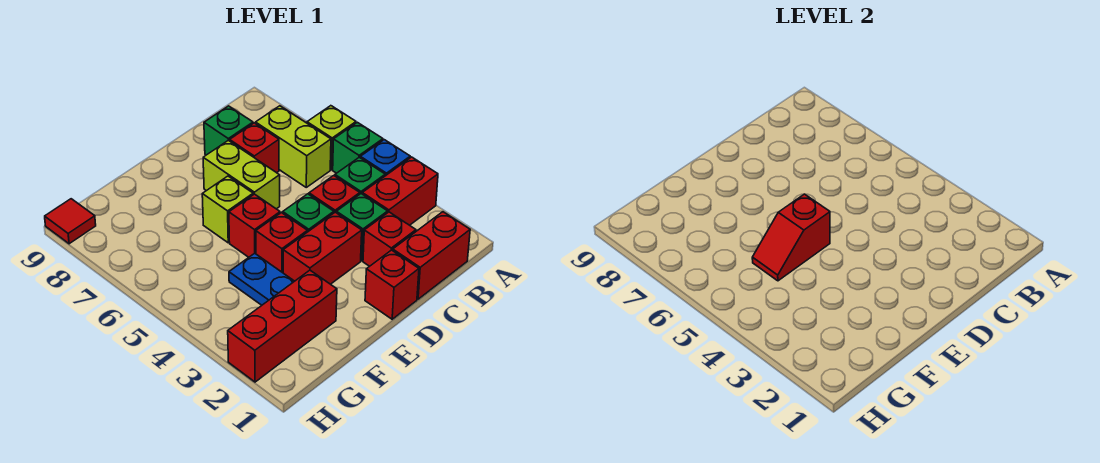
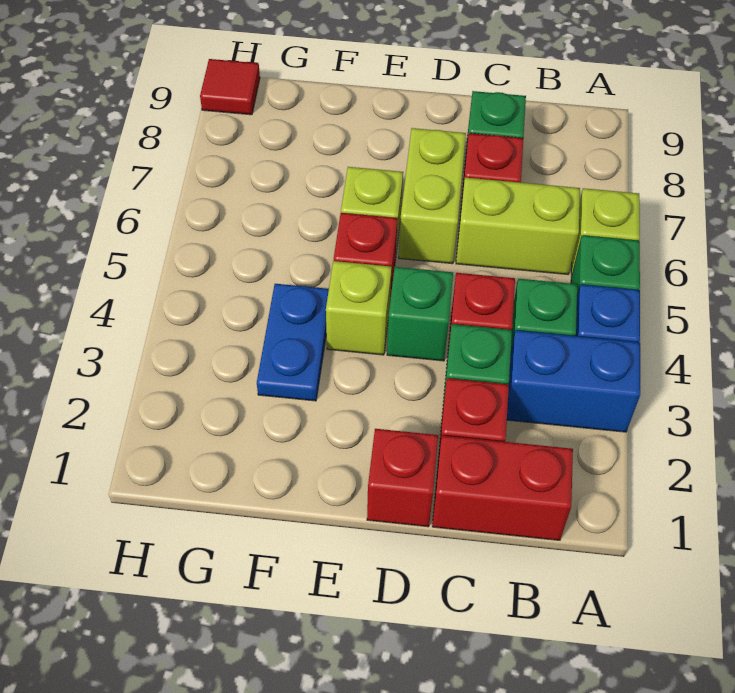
red brick A3:B3 level 1 -> blue brick A3:B3 level 1
lime brick B6:B7 level 1 -> lime brick B6:C6 level 1
red brick D3:E3 level 1 -> none
red brick E4 level 1 -> lime brick E4 level 1
red slope E5:F5 level 2 top E -> none
red brick F2:H2 level 1 -> none

